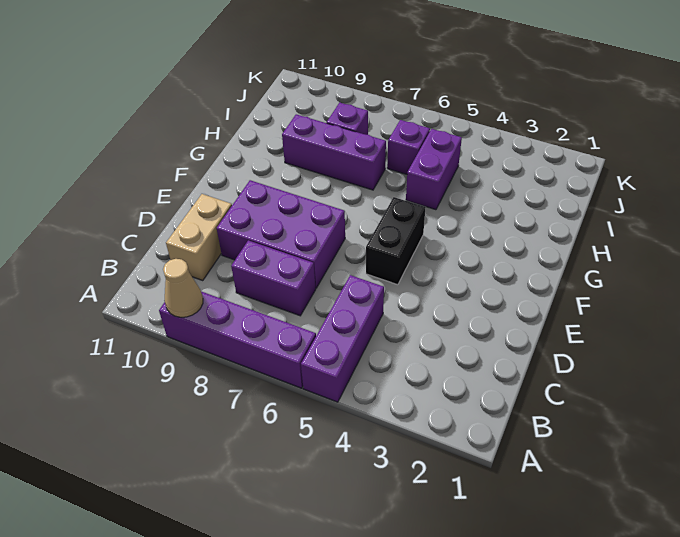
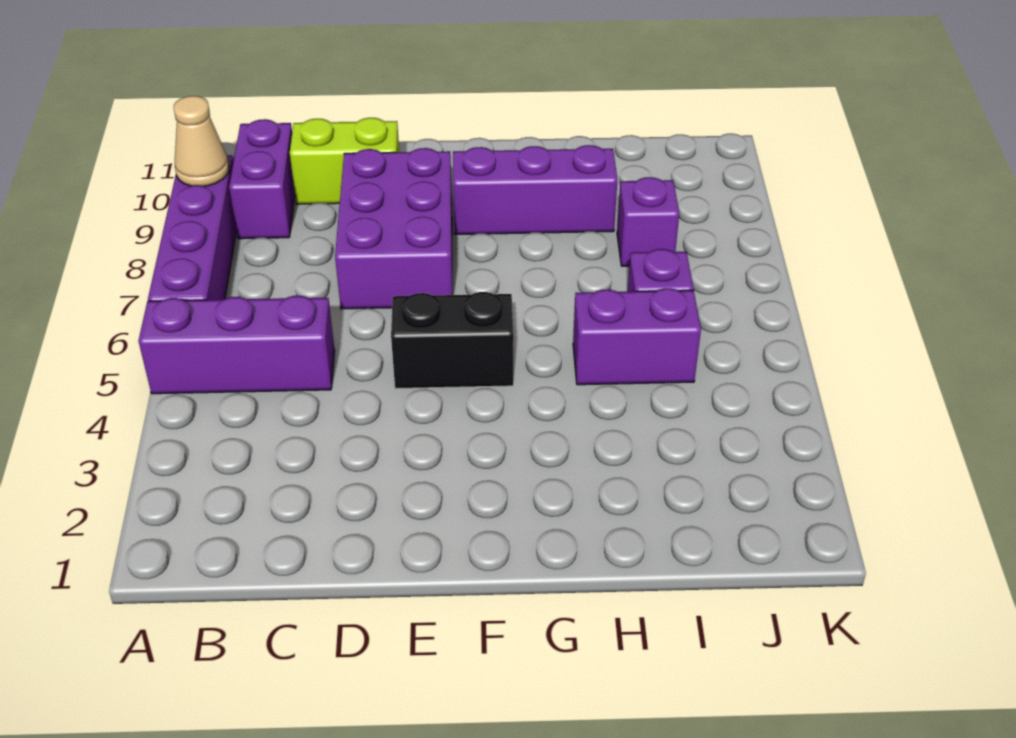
purple brick C7:C8 level 1 -> purple brick B9:B10 level 1
tan brick C10:D10 level 1 -> lime brick C10:D10 level 1
purple brick H7:H9 level 1 -> purple brick F9:H9 level 1

